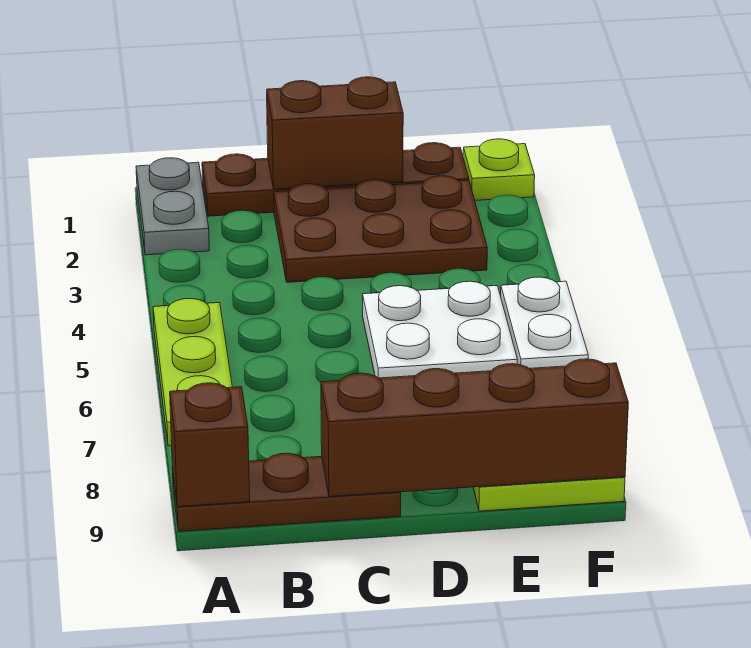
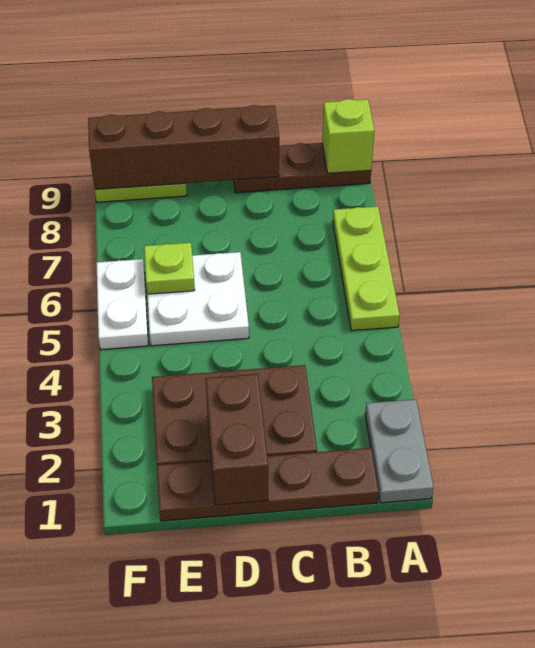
brown brick A9 level 2 -> lime brick A9 level 2
brown brick C1:D1 level 2 -> brown brick D1:D2 level 2
lime plate F1 level 1 -> lime plate E6 level 2

